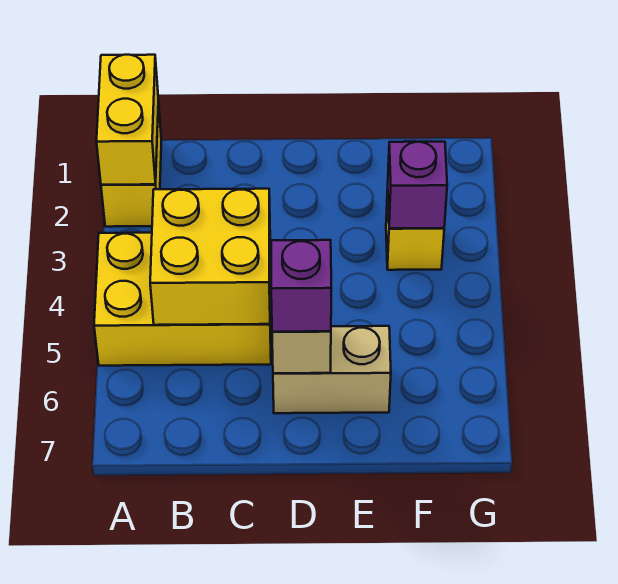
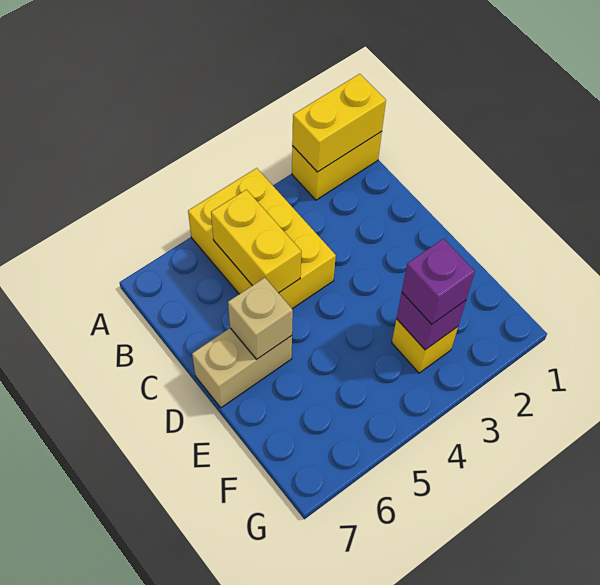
yellow brick B4:C5 level 2 -> yellow brick B5:C5 level 2
tan brick D6:E6 level 1 -> tan brick D6:D7 level 1
purple brick D6 level 3 -> purple brick F3 level 3

